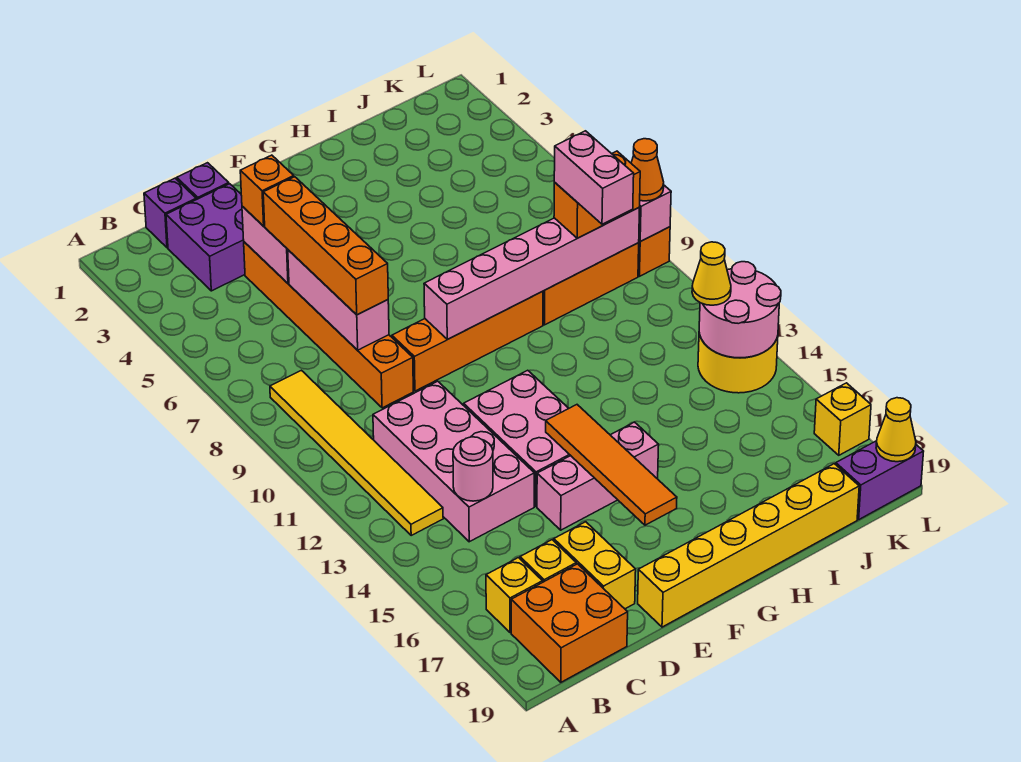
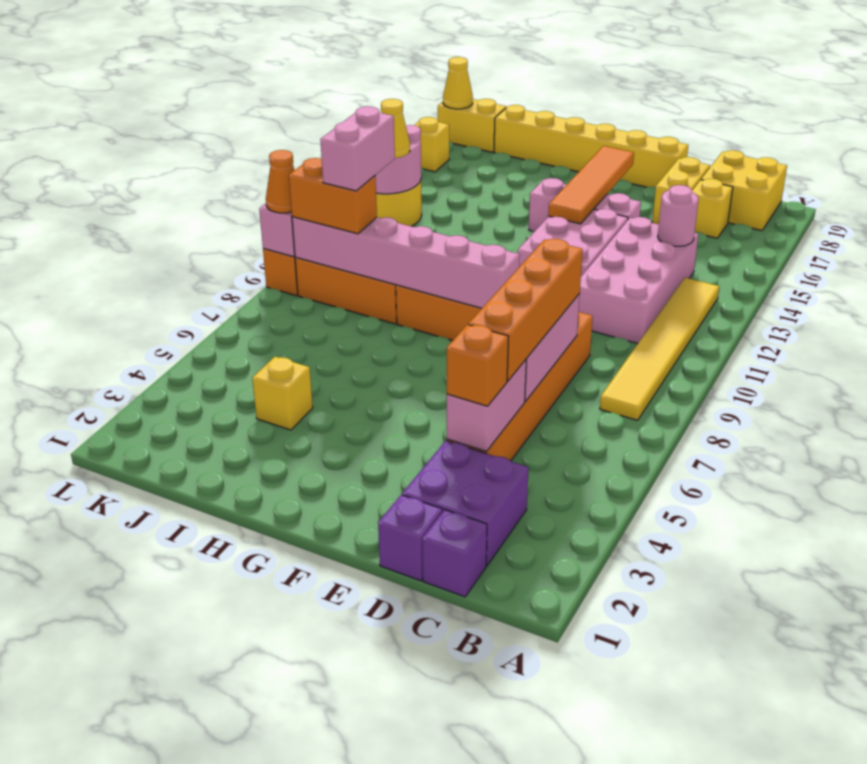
yellow brick B17 level 1 -> yellow brick I4 level 1
orange brick B18:C19 level 1 -> yellow brick B18:C19 level 1
purple brick K19:L19 level 1 -> yellow brick K19:L19 level 1

